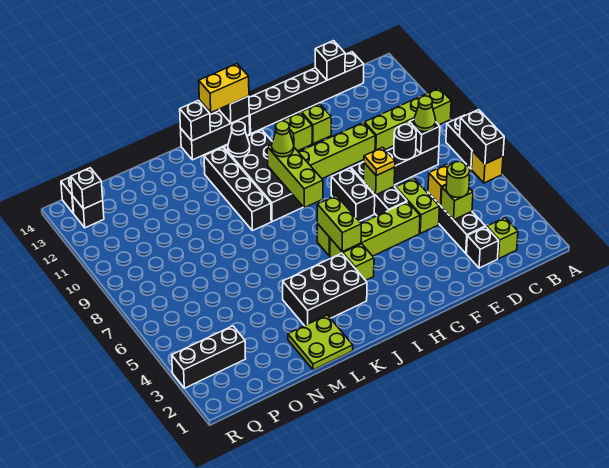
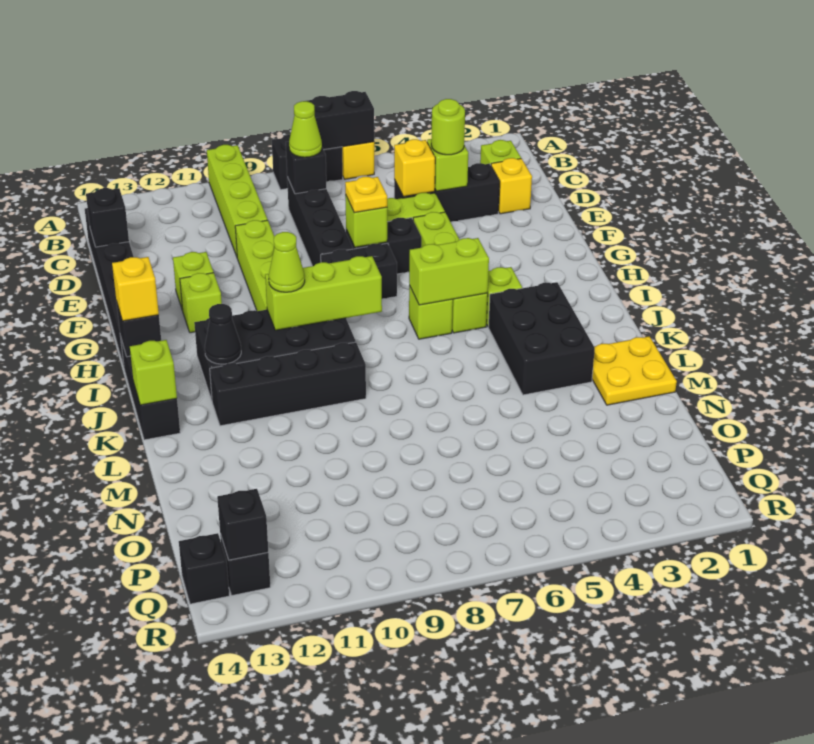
black brick D2 level 1 -> yellow brick D2 level 1
black round brick D8 level 2 -> none
yellow brick I14:J14 level 3 -> yellow brick I14 level 3
black brick K14 level 2 -> lime brick K14 level 2
lime plate L1:M2 level 1 -> yellow plate L1:M2 level 1
black brick P3:R3 level 1 -> none

